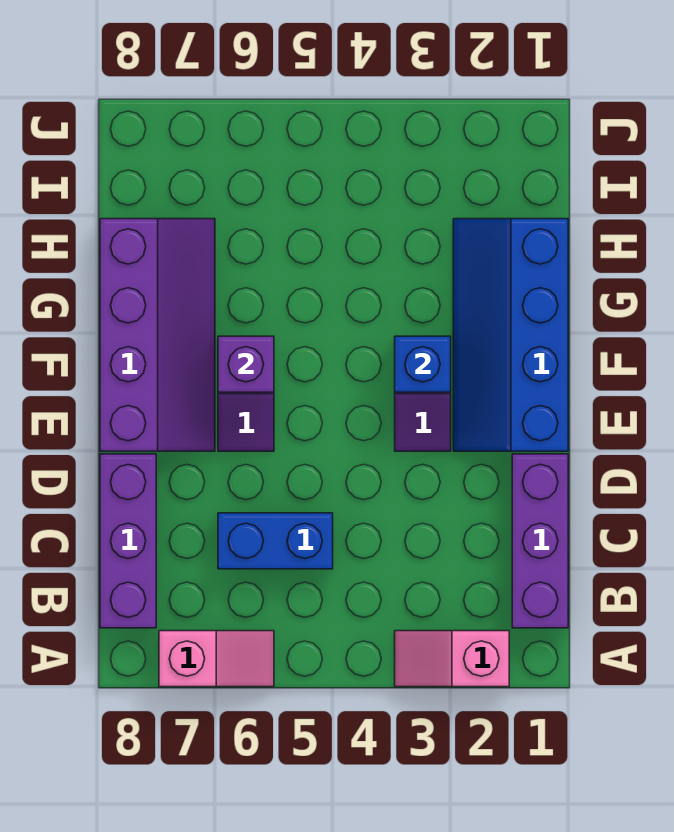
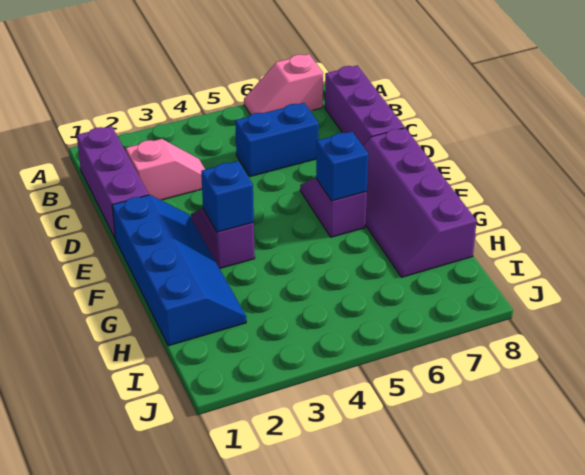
pink slope A2:A3 level 1 top 2 -> pink slope C2:C3 level 1 top 2
purple brick F6 level 2 -> blue brick F6 level 2

